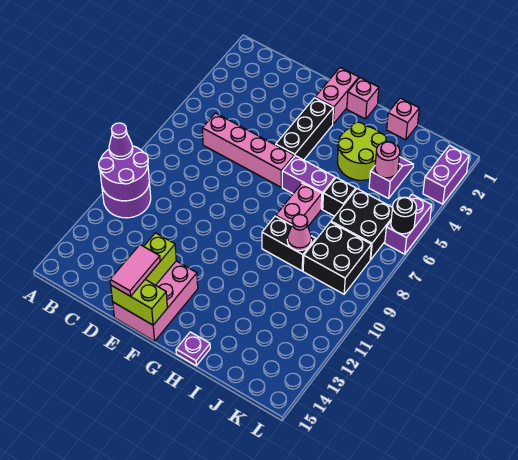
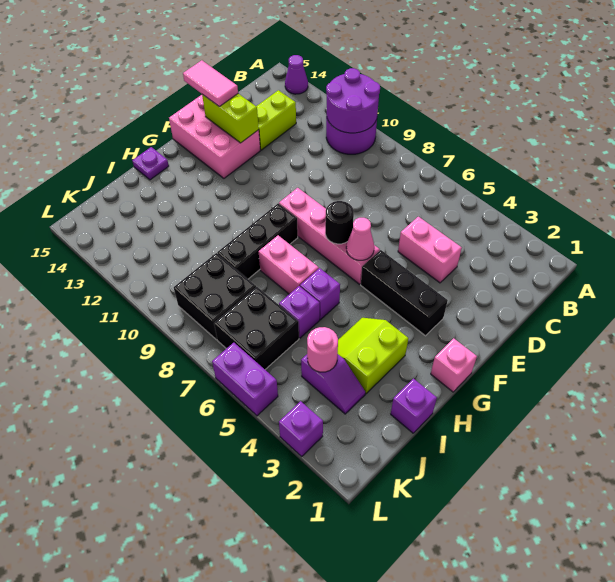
purple cone A10 level 3 -> purple cone A14 level 1
pink brick C6:F6 level 1 -> pink brick F6:F9 level 1
lime brick E15:F15 level 2 -> lime brick C13:D13 level 1
pink brick F1:F2 level 1 -> pink brick D4:D5 level 1
purple brick G6:H6 level 1 -> purple brick H6 level 1
lime round brick H3:I4 level 1 -> lime slope H3:I4 level 1 top 3
black brick H9:I9 level 1 -> black brick G9:I9 level 1
pink brick I1 level 1 -> purple brick I1 level 1
black brick I6 level 1 -> purple brick I6 level 1
pink cone I9 level 2 -> pink cone F6 level 2
purple brick L2:L3 level 1 -> purple brick L3 level 1
black round brick L6 level 2 -> black round brick F7 level 2

